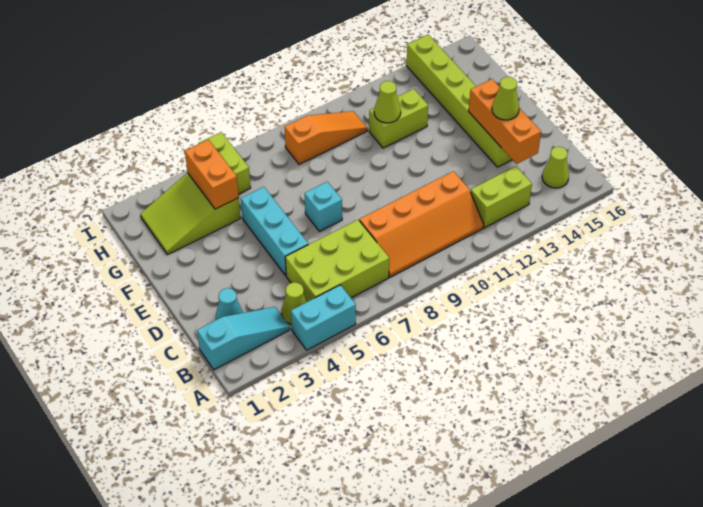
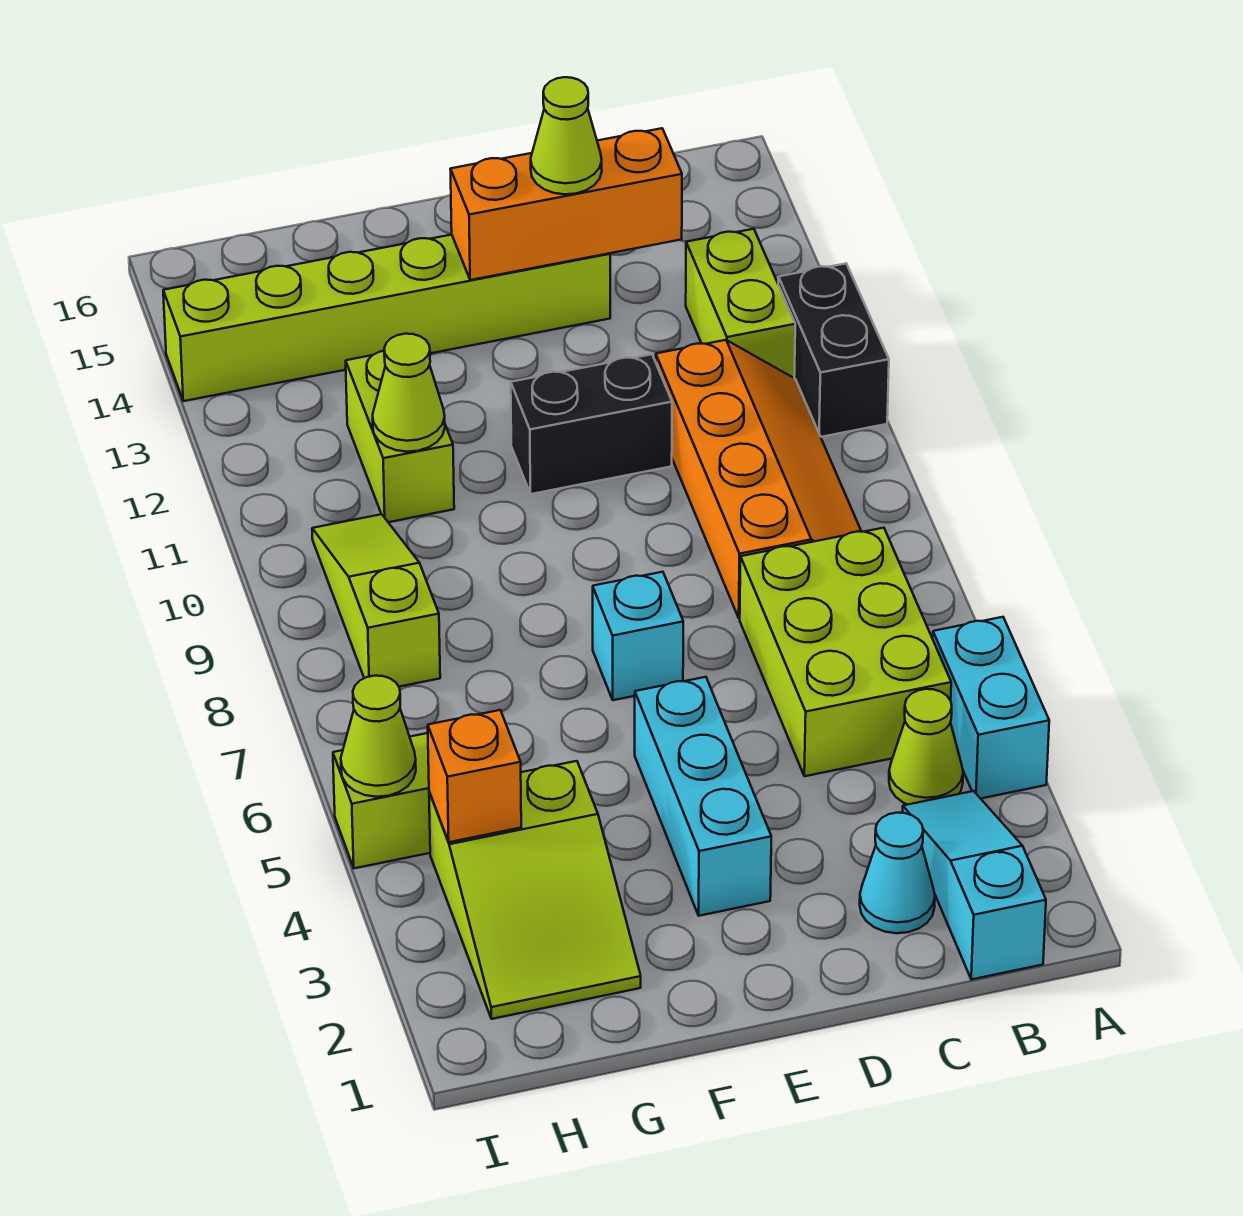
none -> black brick A11:A12 level 1
lime cone B15 level 1 -> lime cone I5 level 2
cyan brick D5:F5 level 1 -> cyan brick E3:E5 level 1
none -> black brick D11:E11 level 1
orange brick G4:H4 level 2 -> orange brick H4 level 2
orange slope H8:H10 level 1 top 8 -> lime slope H8:H10 level 1 top 8

